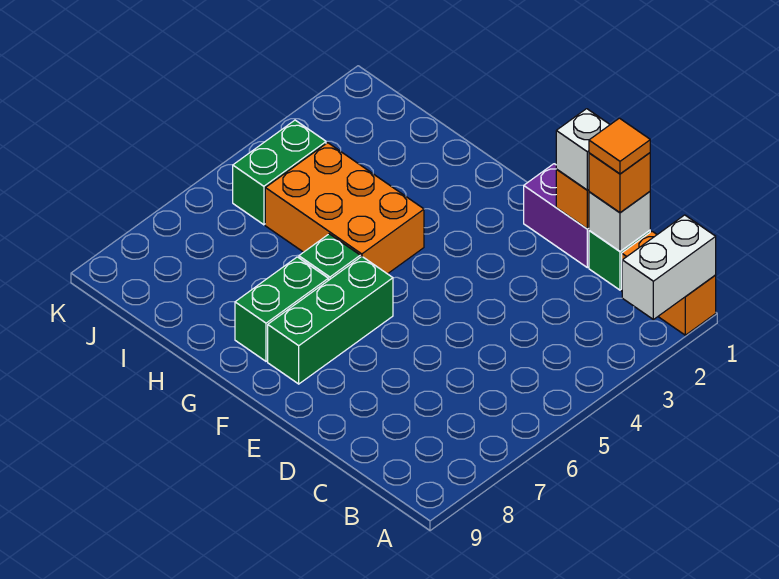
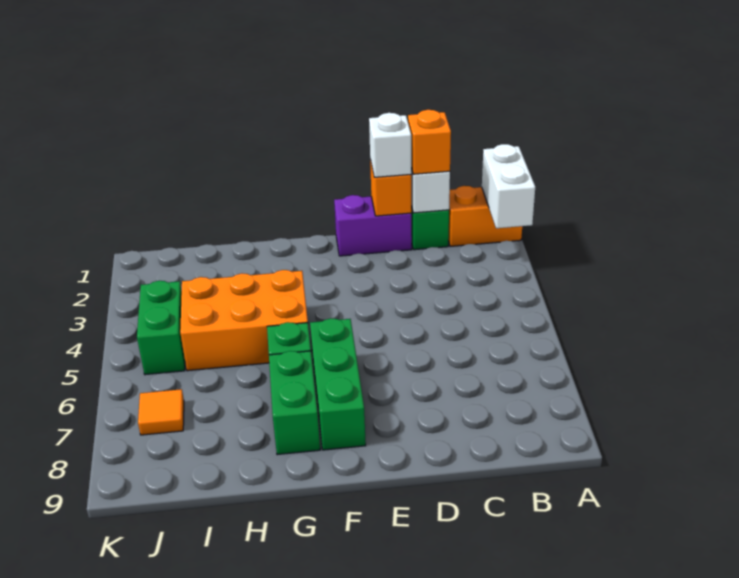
orange tile C1 level 4 -> orange tile J7 level 1

